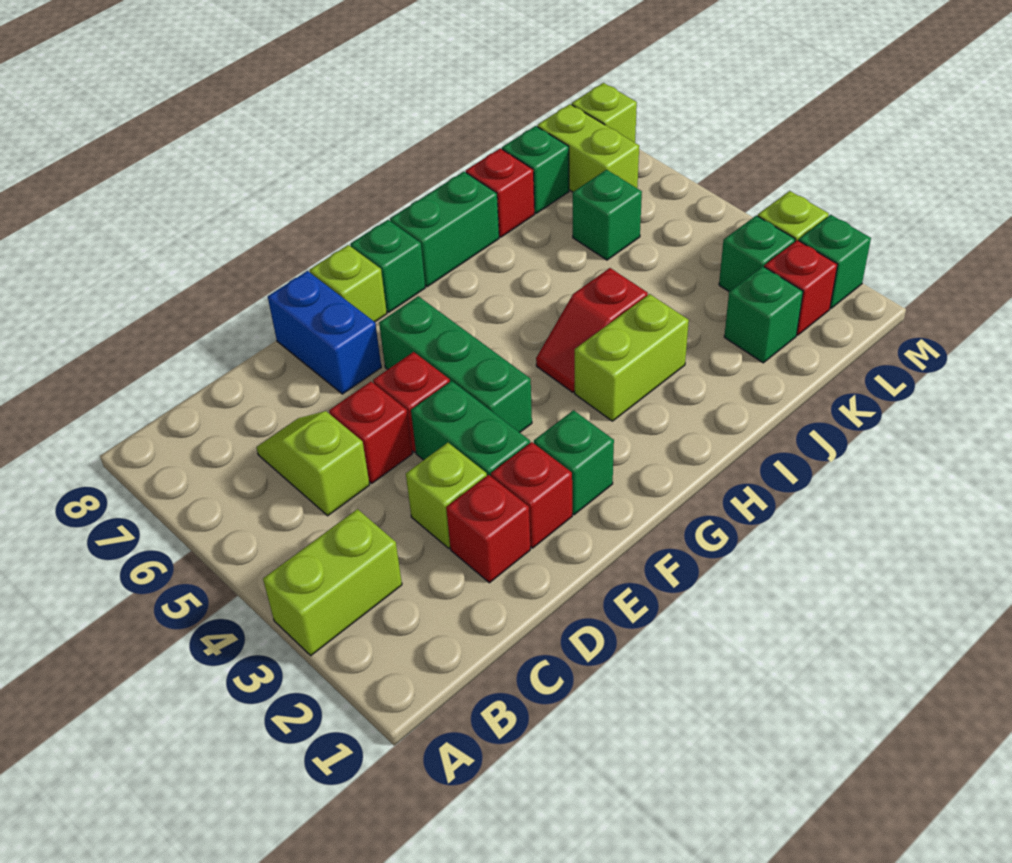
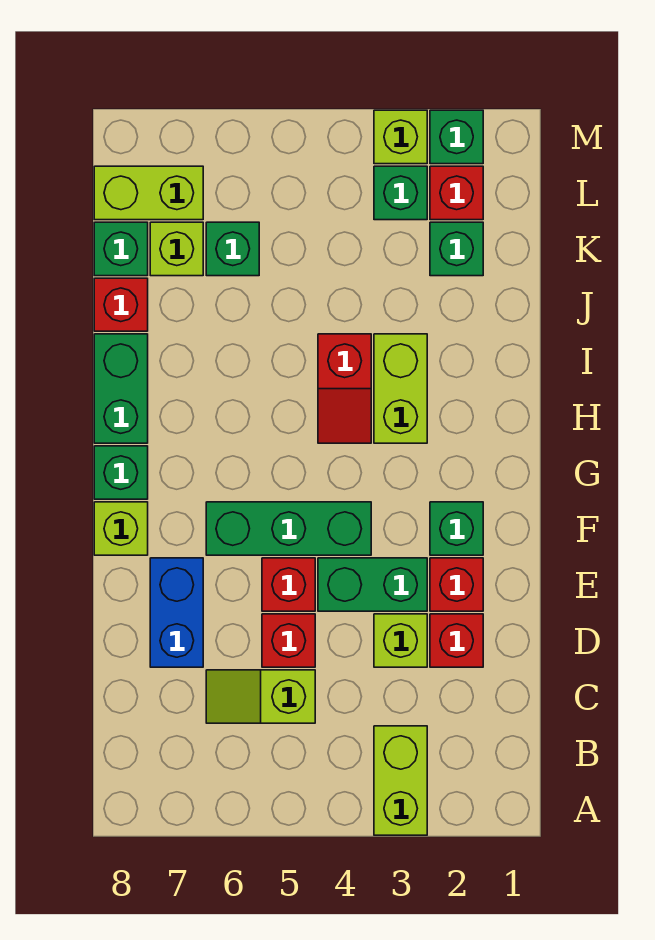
blue brick E7:E8 level 1 -> blue brick D7:E7 level 1
lime brick M8 level 1 -> lime brick K7 level 1

